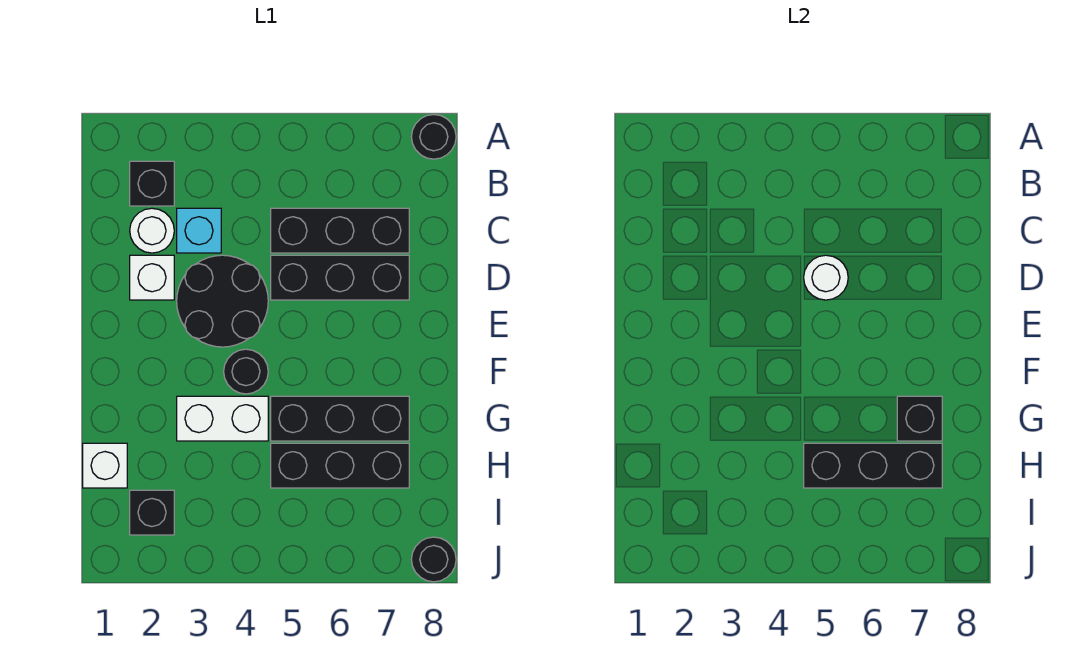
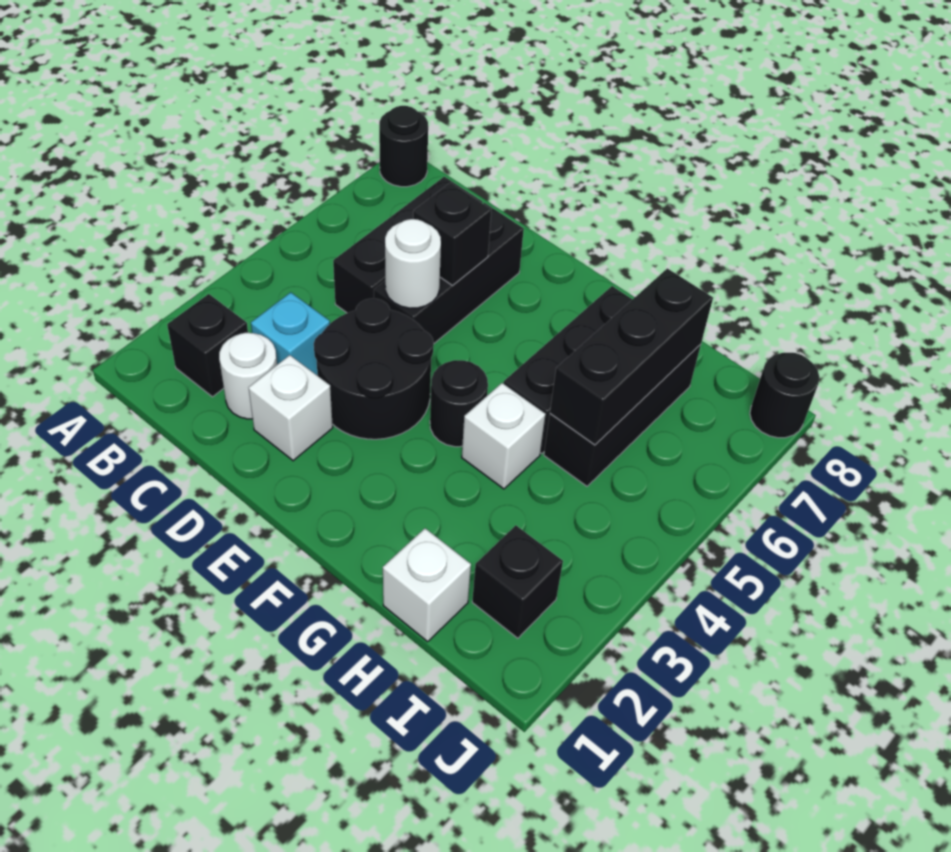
white brick G3:G4 level 1 -> white brick G4 level 1
black brick G7 level 2 -> black brick D6 level 2

